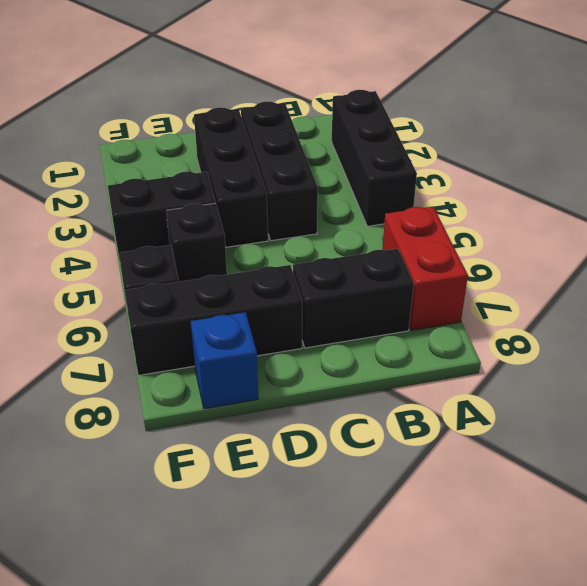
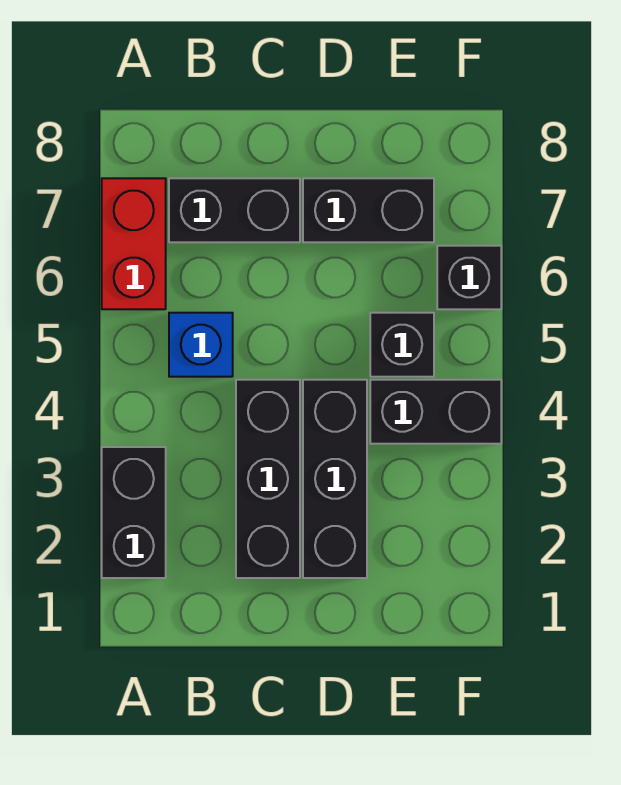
black brick A2:A4 level 1 -> black brick A2:A3 level 1
black brick D7:F7 level 1 -> black brick D7:E7 level 1
blue brick E8 level 1 -> blue brick B5 level 1

